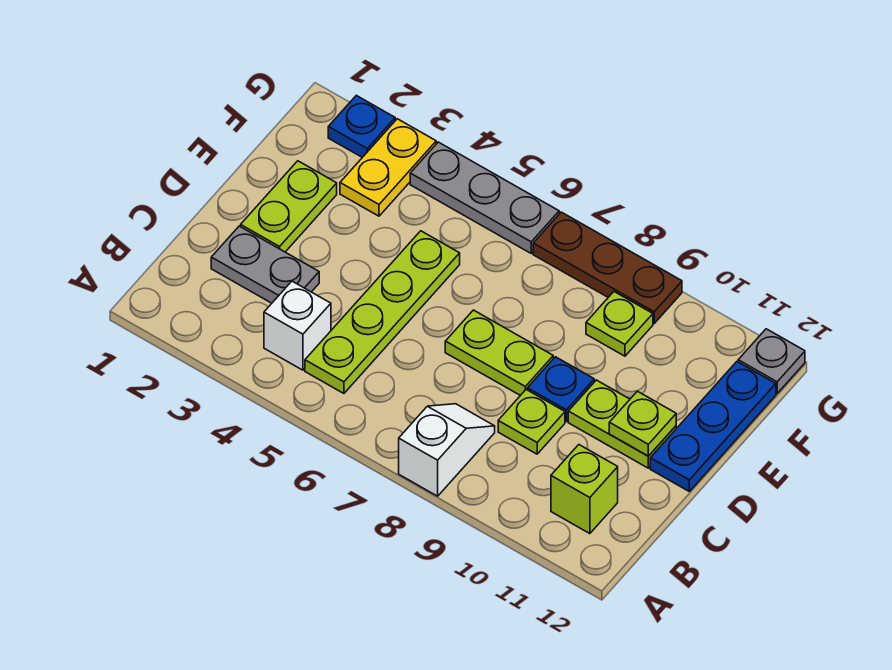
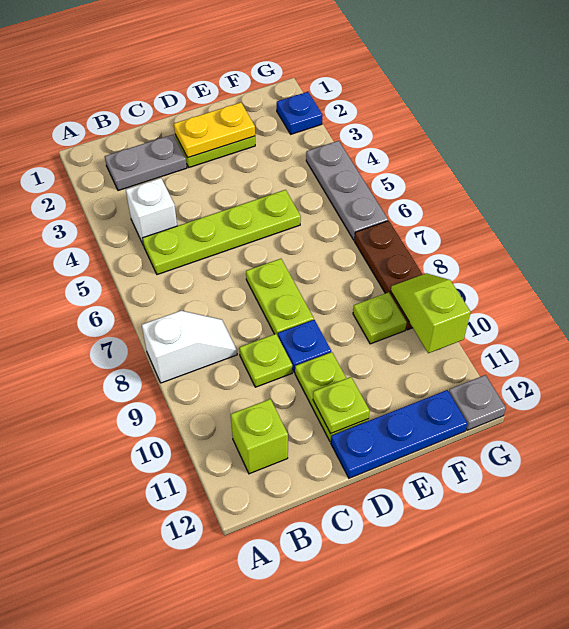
grey plate C2:C3 level 1 -> grey plate B2:C2 level 1
yellow plate F3:G3 level 1 -> yellow plate D2:E2 level 2
none -> lime slope G9:G10 level 2 top 10

